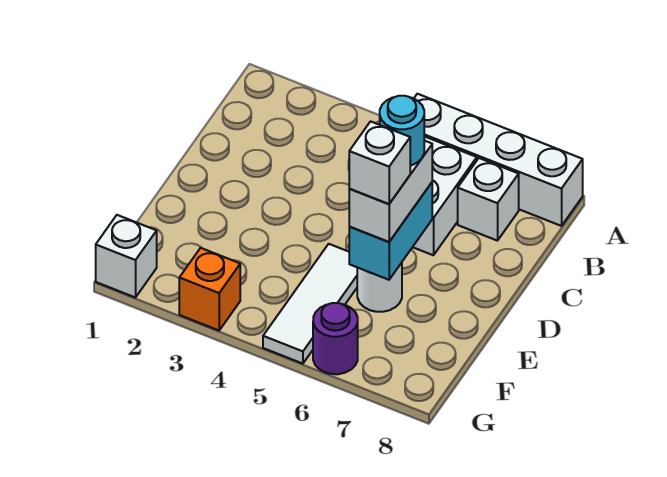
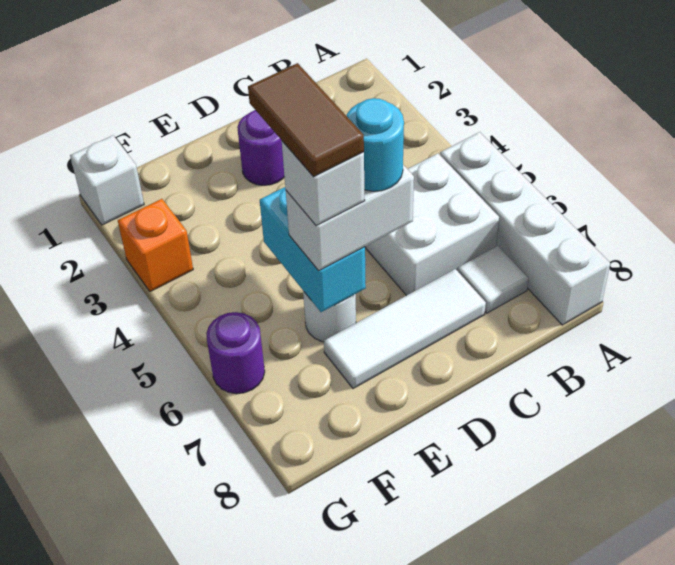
white brick B7 level 1 -> white tile B7 level 1
none -> purple round brick D2 level 1
cyan brick D6:E6 level 2 -> cyan brick E5:E6 level 2
white tile E5:G5 level 1 -> white tile C7:E7 level 1
none -> brown tile E5:E6 level 5

